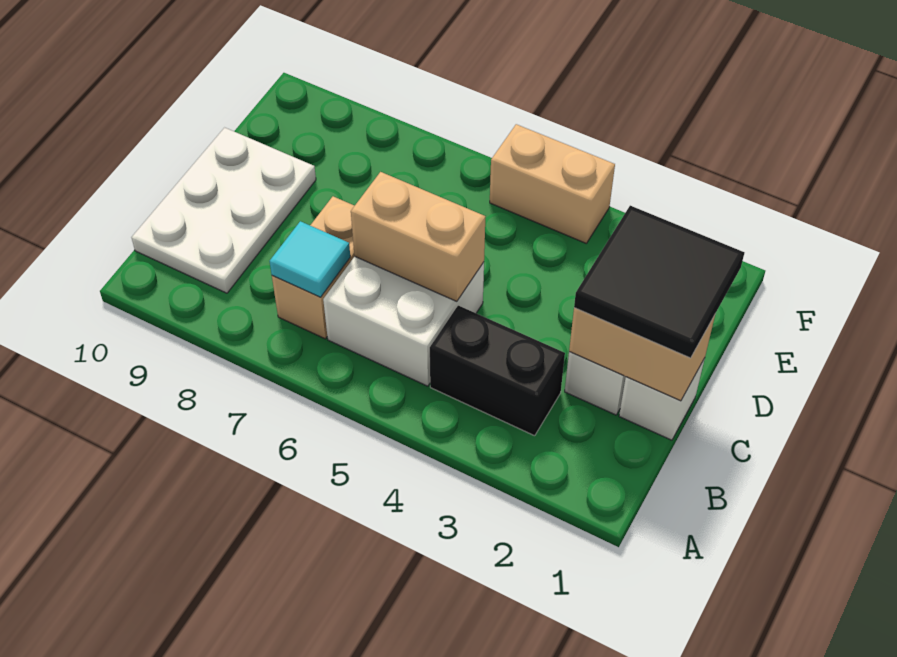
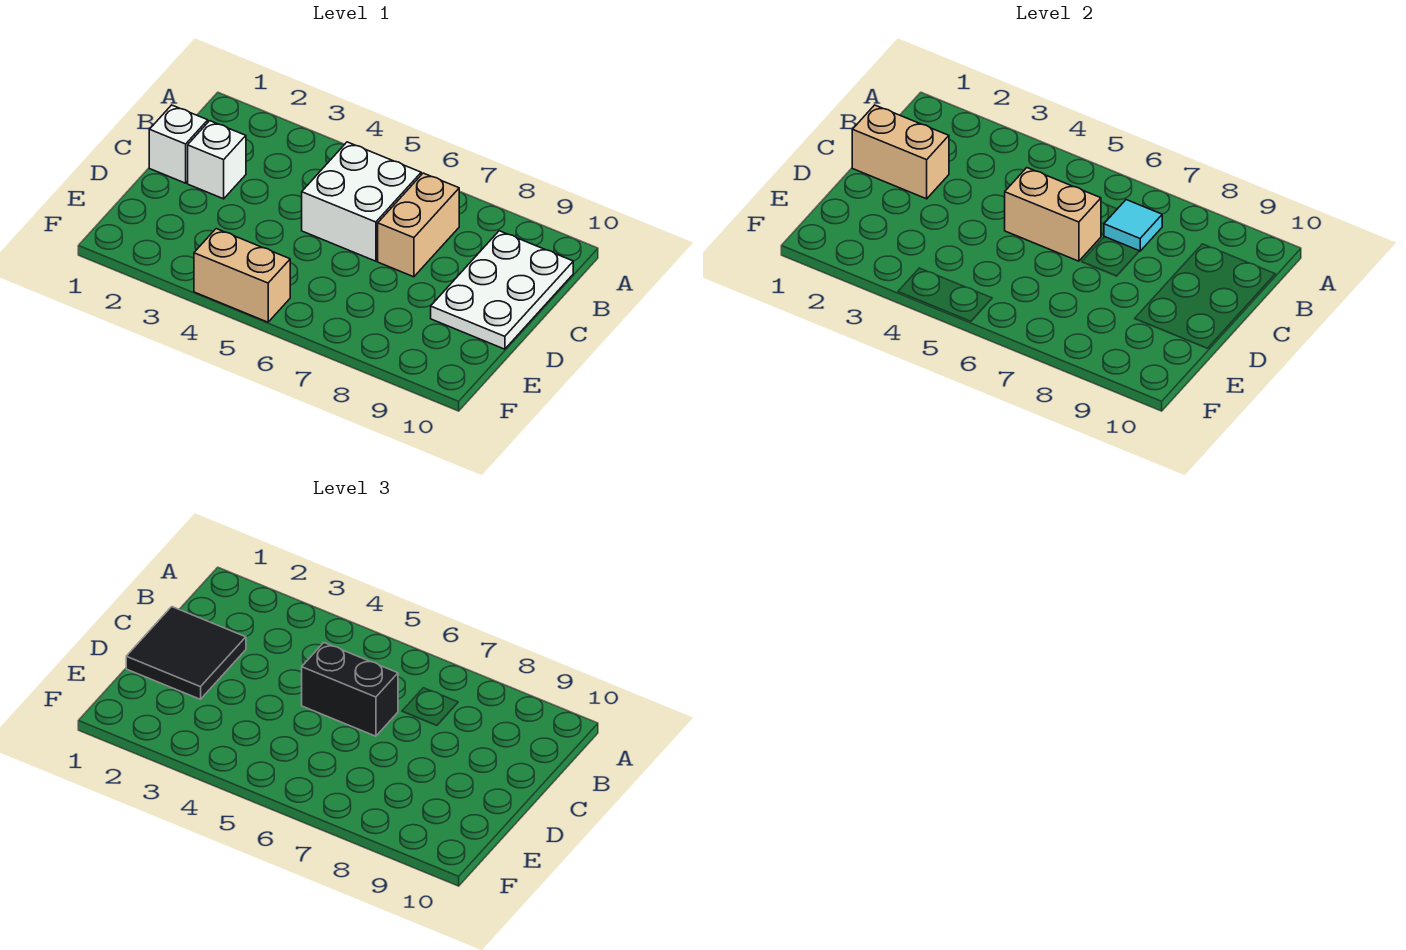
black brick B3:B4 level 1 -> black brick C5:C6 level 3

